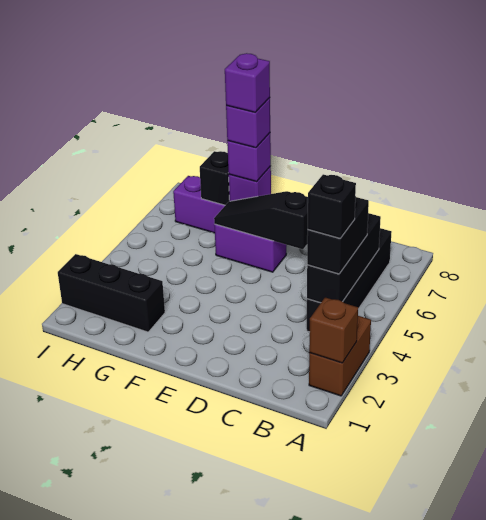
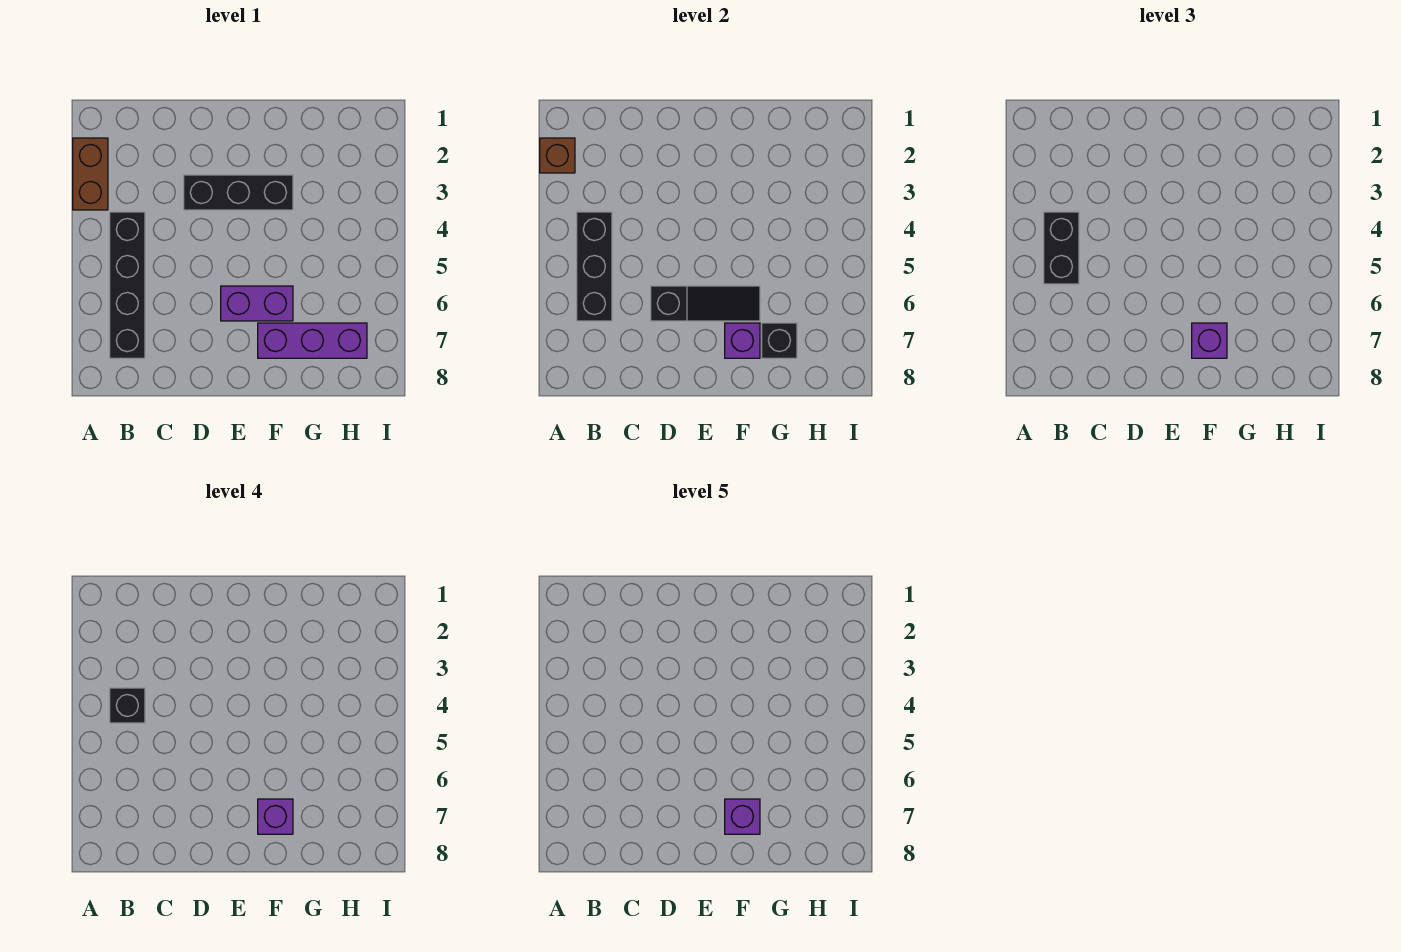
black brick G2:I2 level 1 -> black brick D3:F3 level 1

